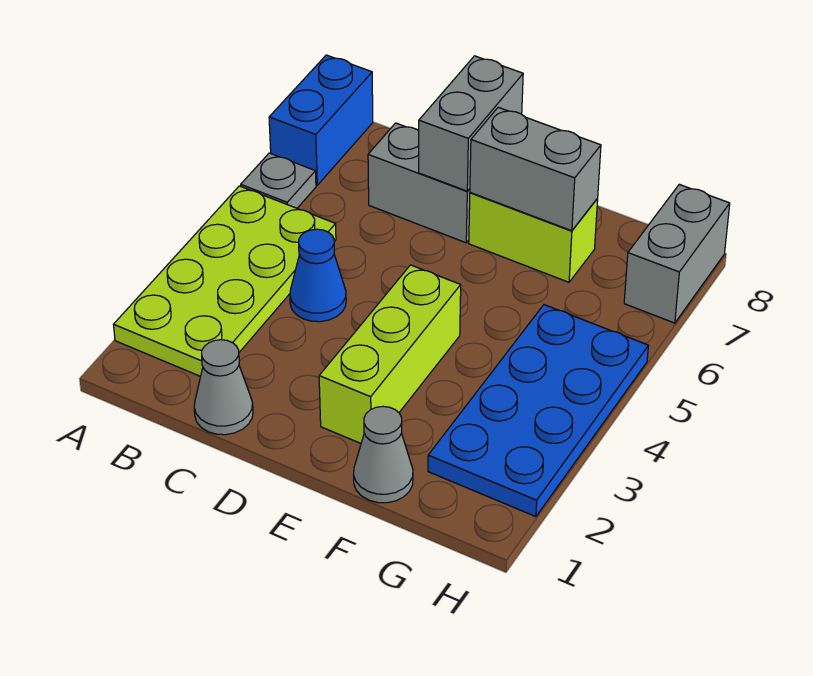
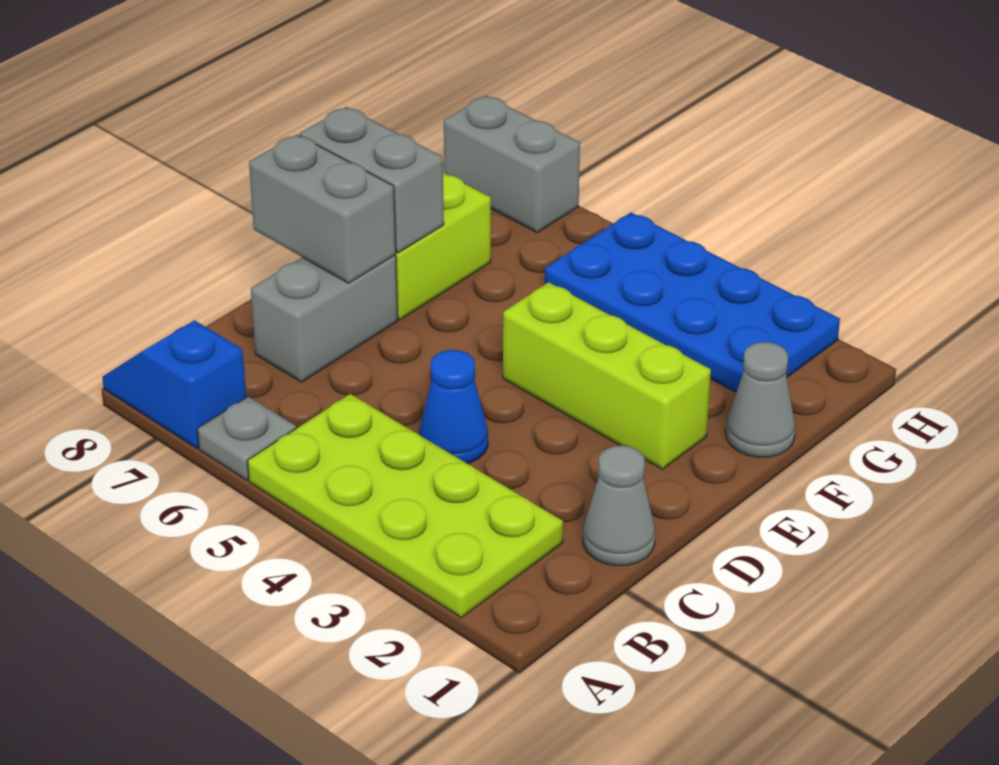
blue brick A7:A8 level 1 -> blue slope A7:A8 level 1 top 7
grey brick E7:F7 level 2 -> grey brick E7:E8 level 2

